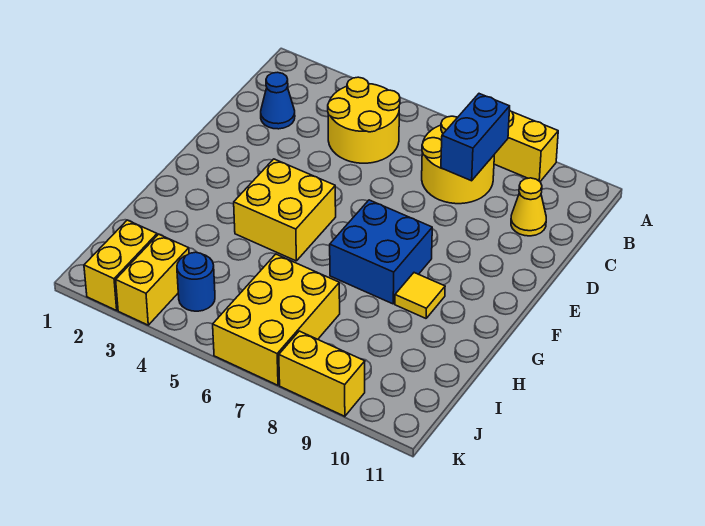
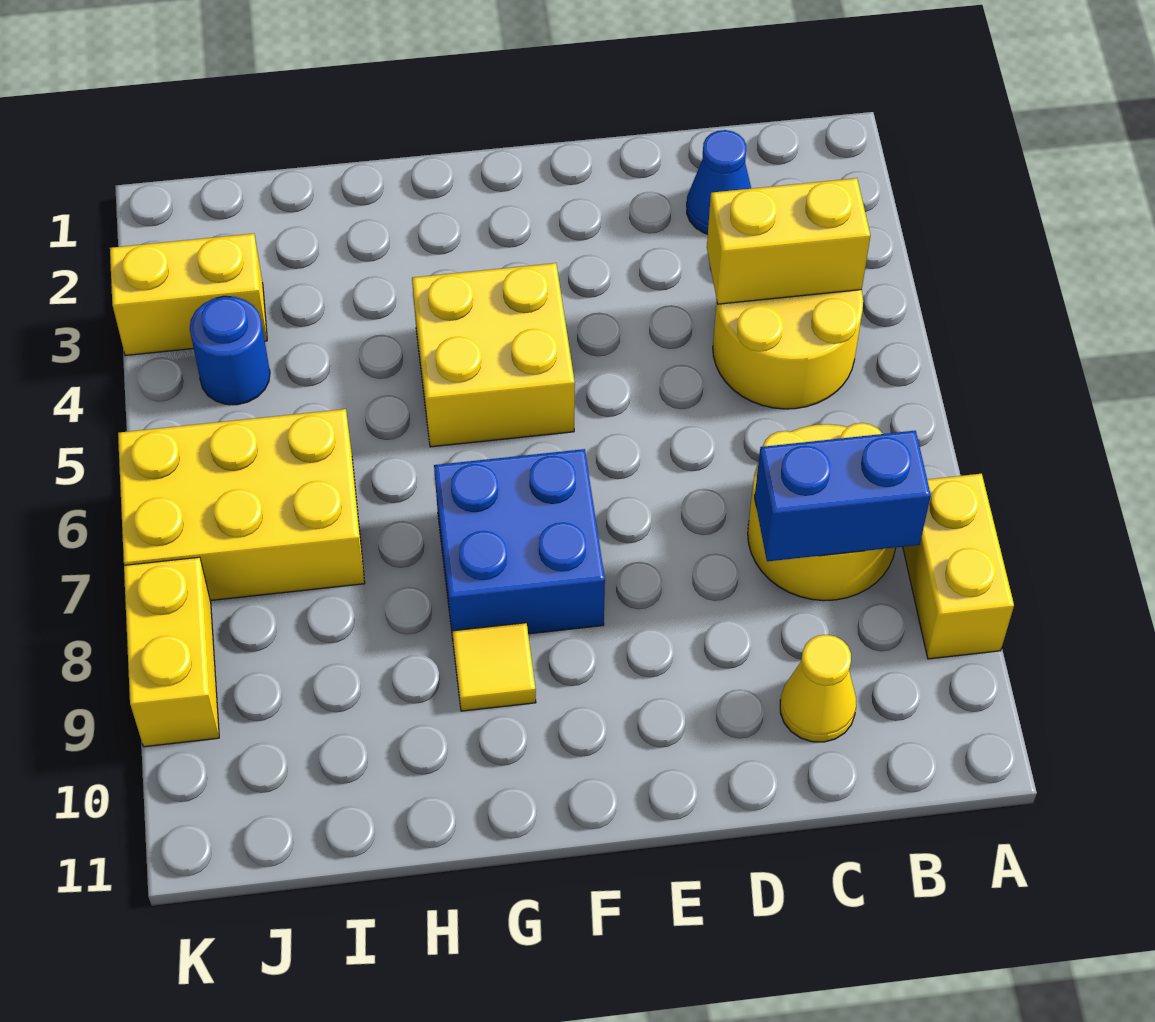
yellow brick J2:K2 level 1 -> yellow brick B4:C4 level 2

